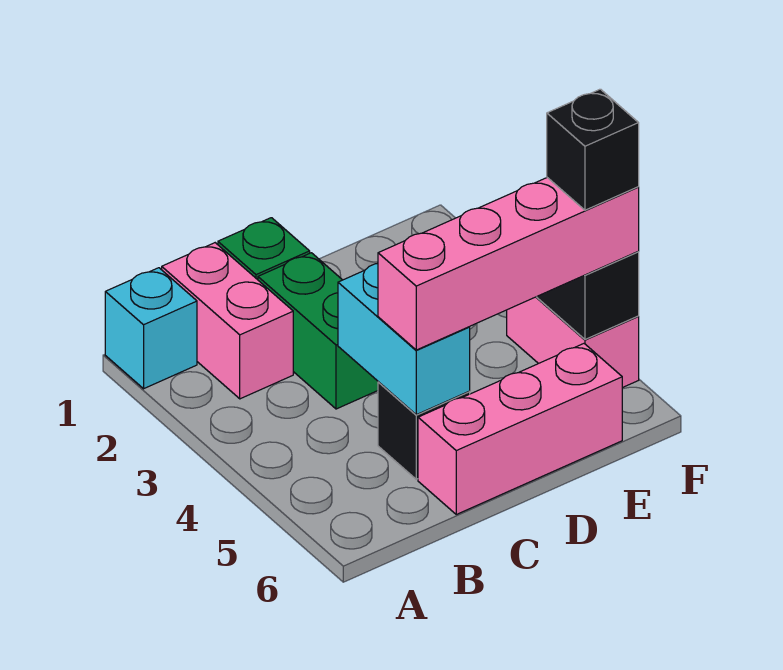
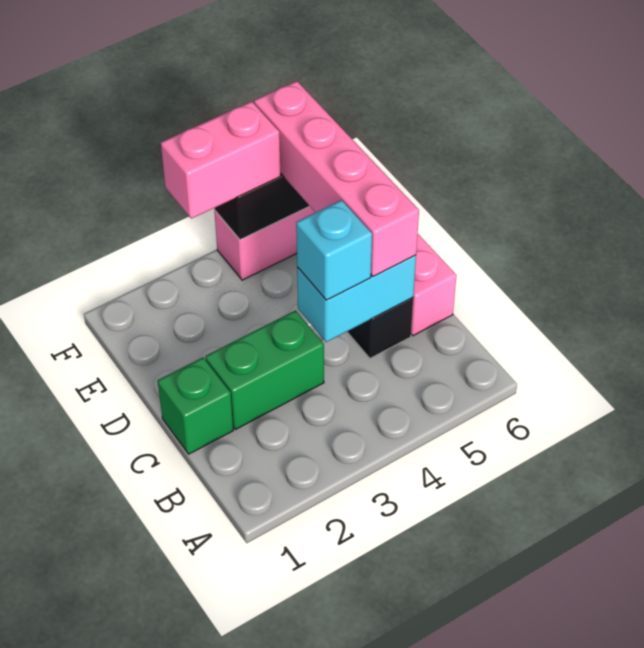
cyan brick A1 level 1 -> cyan brick C4 level 3
pink brick B1:B2 level 1 -> pink brick F3:F4 level 3
black brick F5 level 4 -> none

